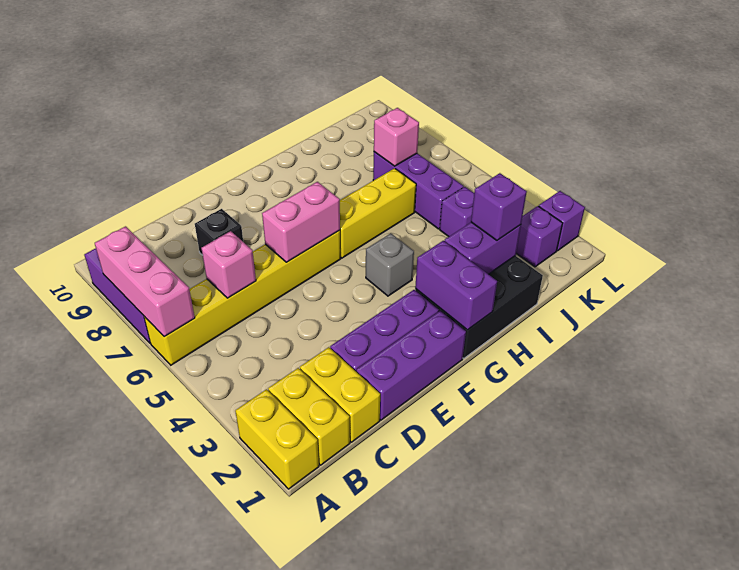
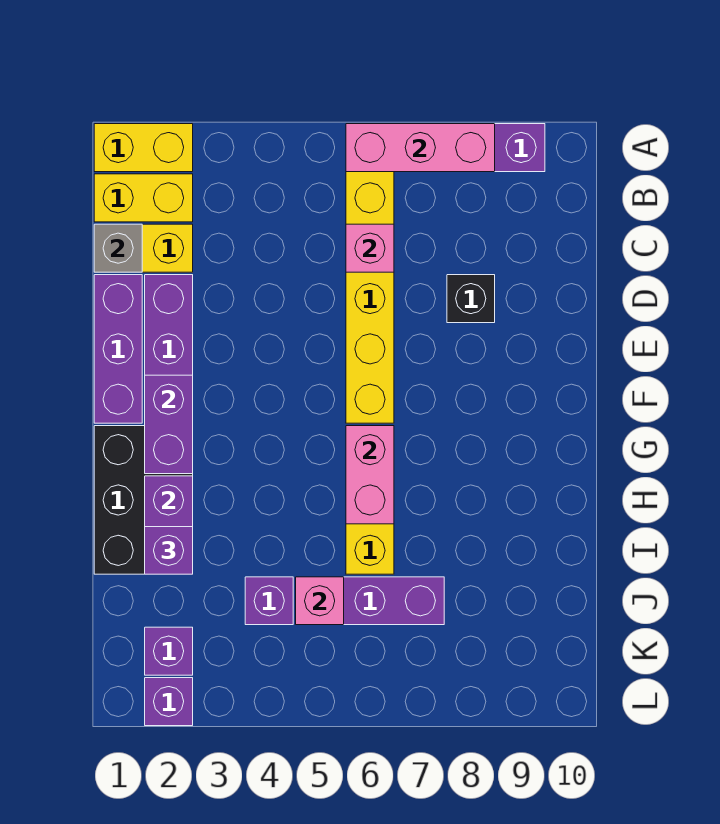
pink brick E6:F6 level 2 -> pink brick G6:H6 level 2
purple brick G1:G2 level 2 -> purple brick F2:G2 level 2
grey brick G4 level 1 -> grey brick C1 level 2
pink brick J7 level 2 -> pink brick J5 level 2

